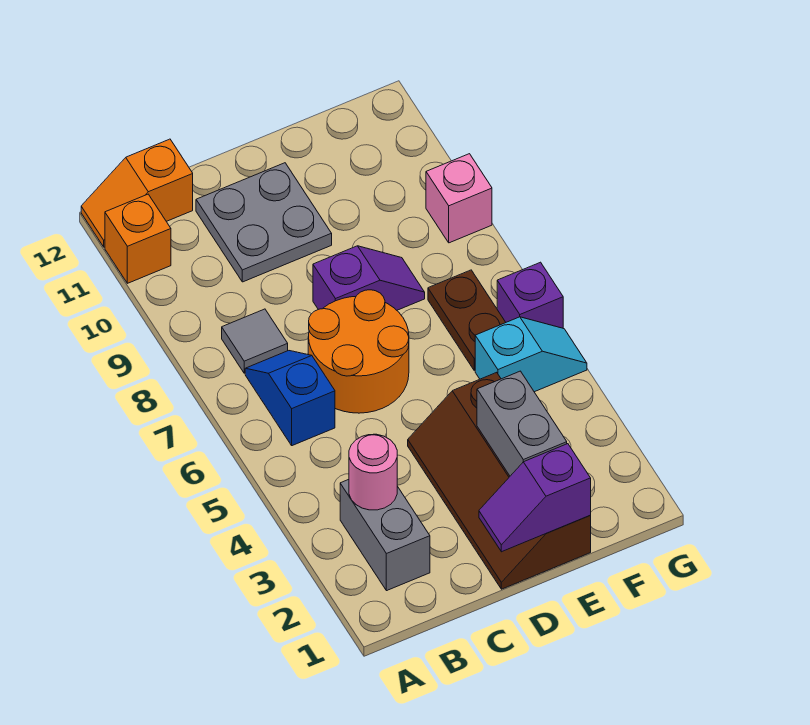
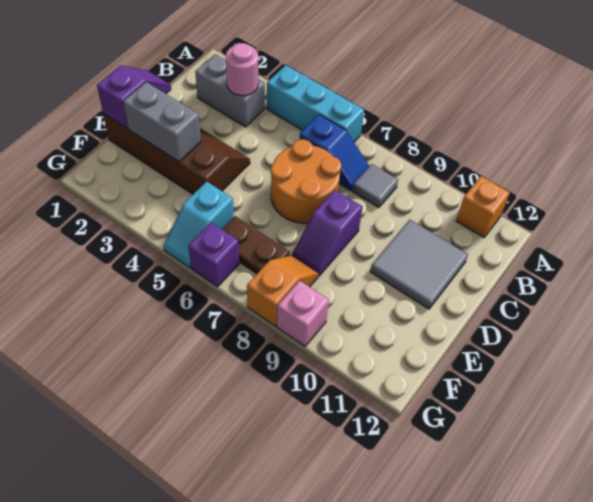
none -> cyan brick A4:A6 level 1
orange slope A12:B12 level 1 top B -> orange slope F8:G8 level 1 top G
grey plate C10:D11 level 1 -> grey tile C10:D11 level 1

